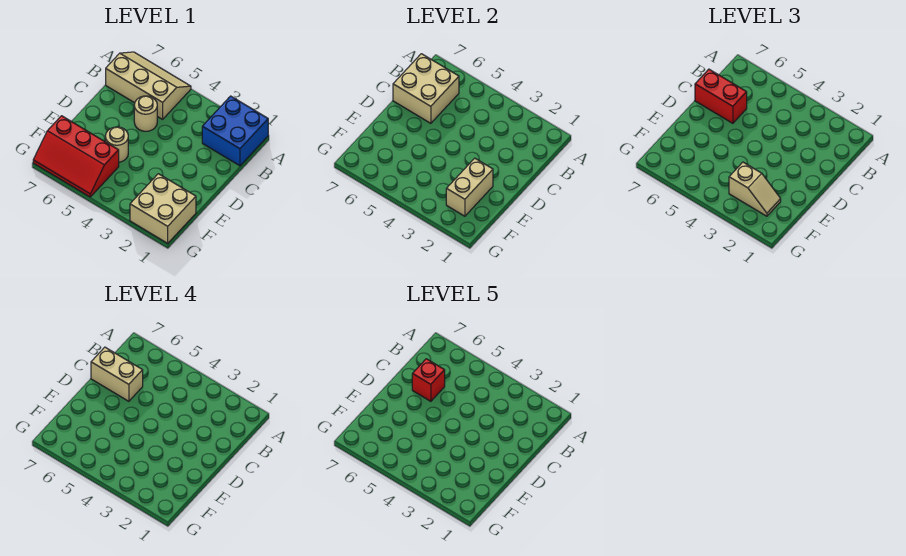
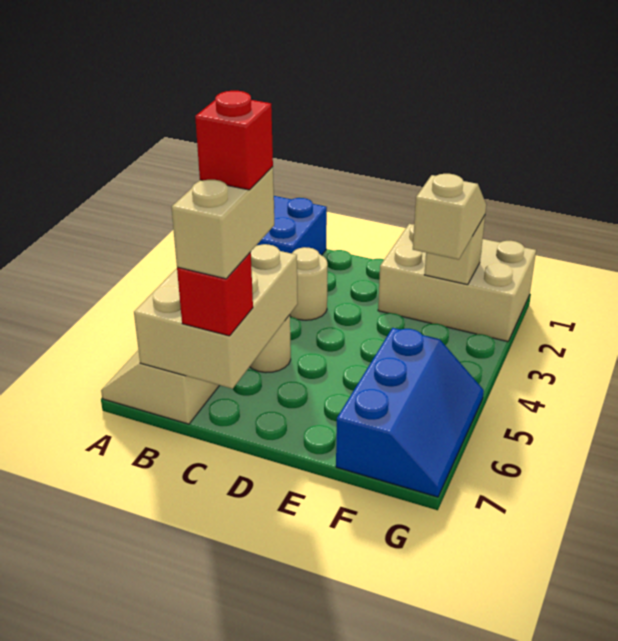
tan brick B6:C7 level 2 -> tan brick B5:C7 level 2
red brick C6:C7 level 3 -> red brick C7 level 3
tan brick E2:F2 level 2 -> tan brick F2 level 2
tan round brick E5 level 1 -> tan round brick C3 level 1
tan brick F1:G2 level 1 -> tan brick E1:G2 level 1
red slope F5:G7 level 1 top F -> blue slope F5:G7 level 1 top F

